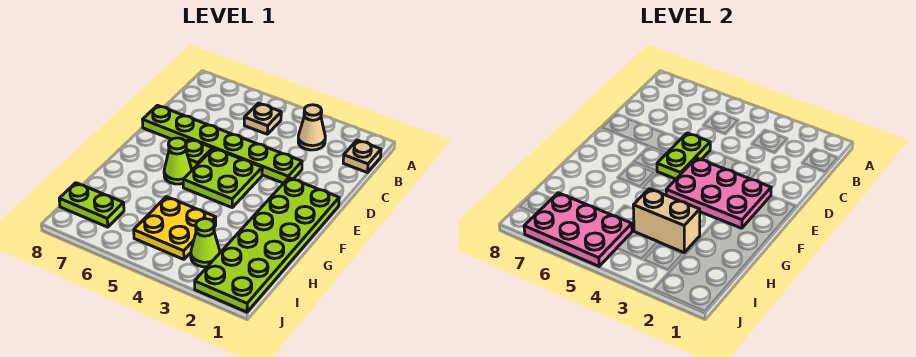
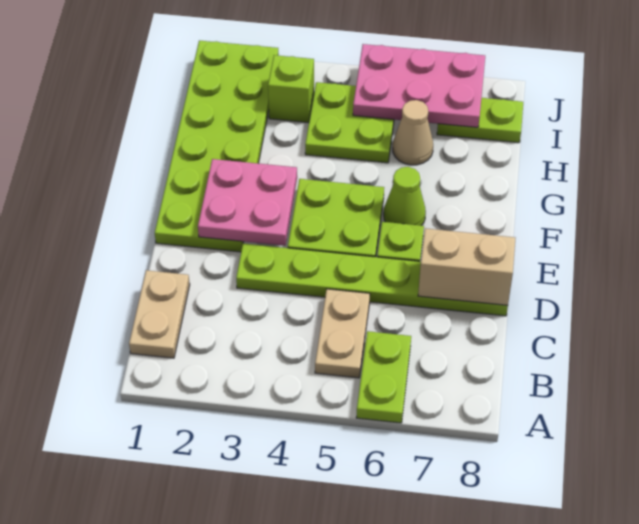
tan plate B1 level 1 -> tan plate B1:C1 level 1
tan cone B3 level 1 -> tan cone H6 level 1
tan plate B5 level 1 -> tan plate B5:C5 level 1
lime plate D5:E5 level 2 -> lime plate A6:B6 level 1
pink plate E2:F4 level 2 -> pink plate E2:F3 level 2
tan brick H3:H4 level 2 -> tan brick D7:D8 level 2
yellow plate H4:I5 level 1 -> lime plate H4:I5 level 1
lime cone I3 level 1 -> lime brick I3 level 1

